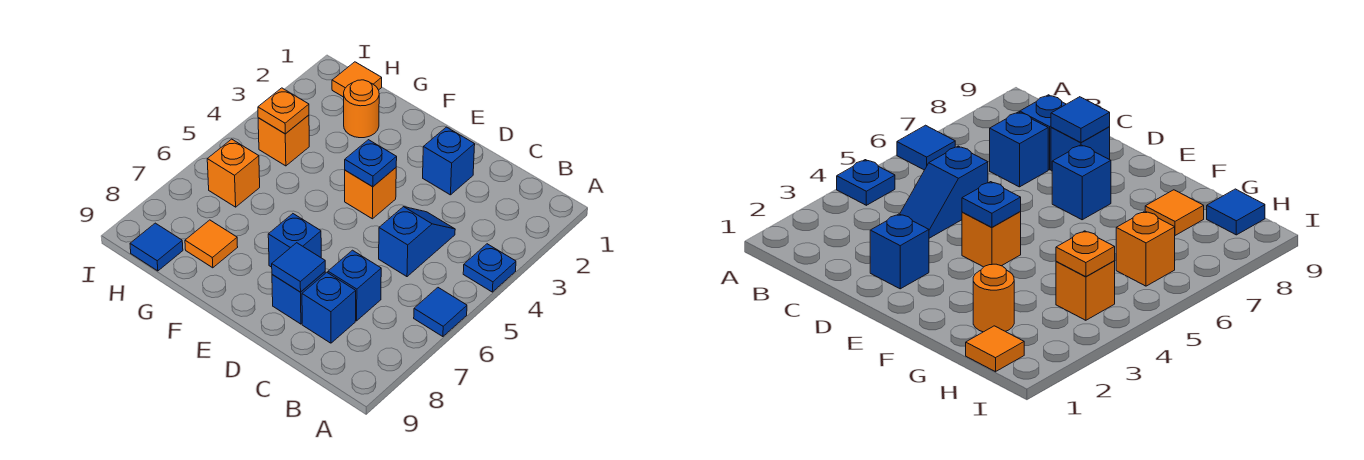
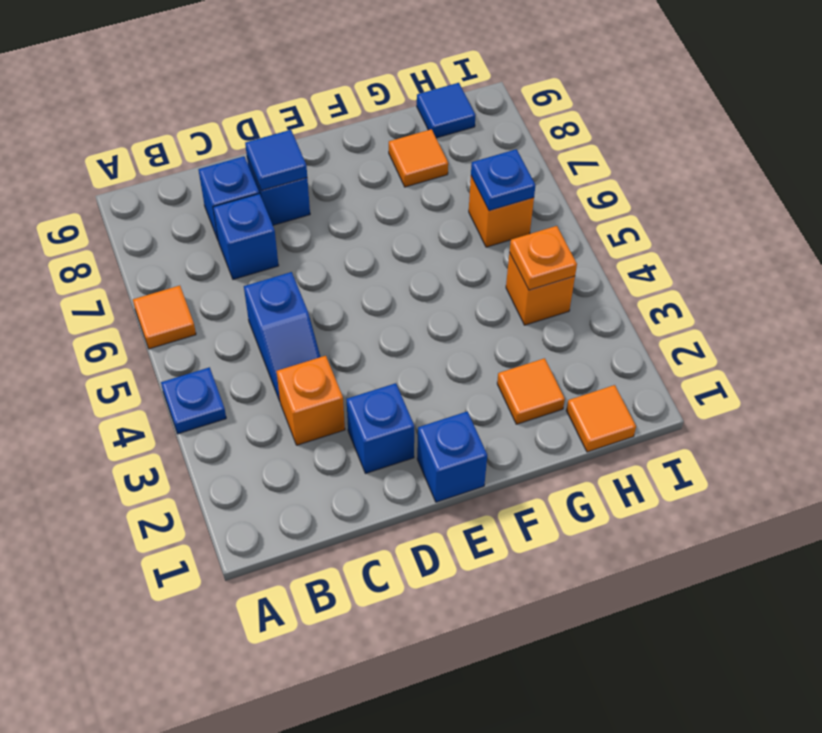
blue tile A6 level 1 -> orange tile A6 level 1
orange brick E4 level 1 -> orange brick C3 level 1
blue plate E4 level 2 -> blue plate H6 level 2
blue brick E7 level 1 -> blue brick E1 level 1
orange round brick G2 level 1 -> orange tile G2 level 1

